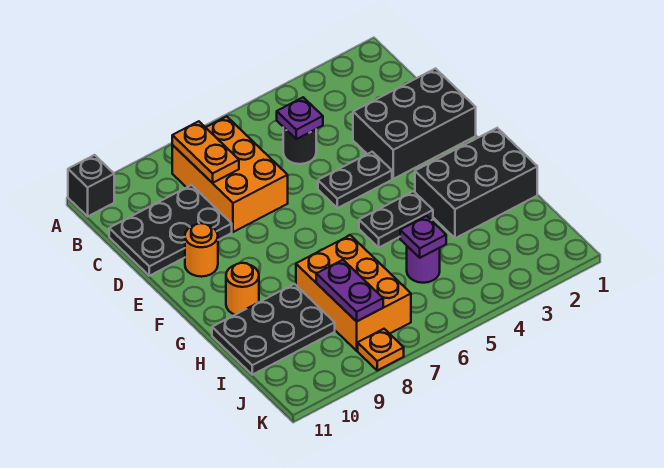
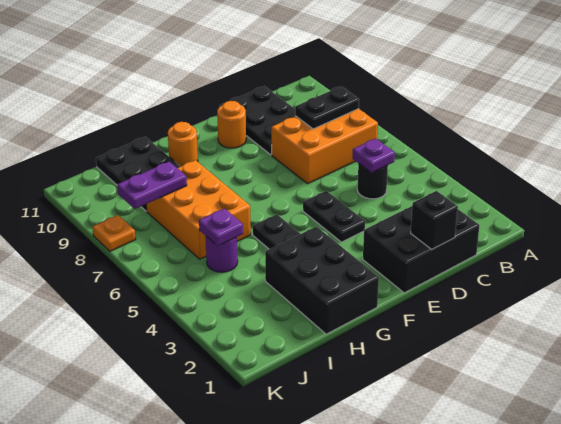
black brick A11 level 1 -> black brick D1 level 2
orange plate B8:C8 level 2 -> black plate B8:C8 level 2
black brick D1:E3 level 1 -> black brick C1:E2 level 1
orange brick H7:J8 level 1 -> orange brick H6:I8 level 1

